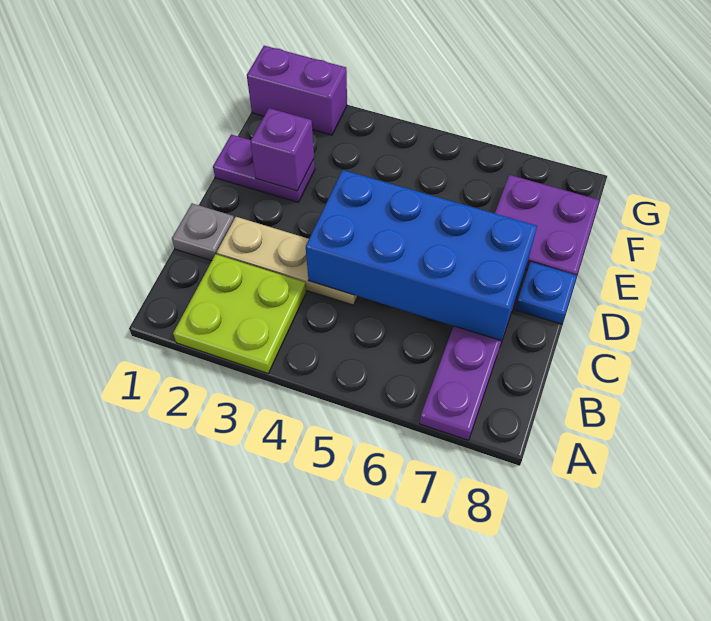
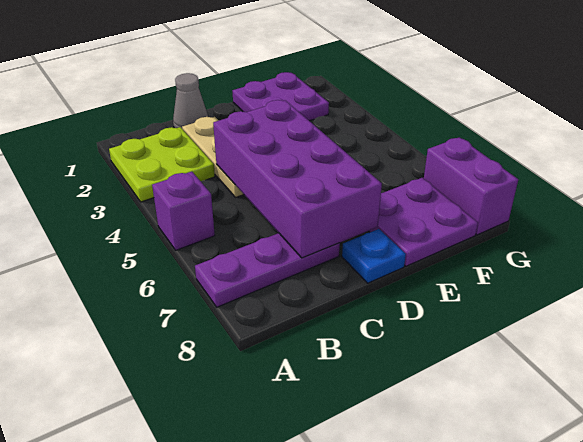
grey plate C1 level 1 -> grey cone C1 level 1
blue brick C4:D7 level 2 -> purple brick C4:D7 level 2
purple plate E1:E2 level 1 -> purple plate E1:F2 level 1
purple brick E2 level 2 -> purple brick A5 level 1
purple brick G1:G2 level 1 -> purple brick G7:G8 level 1

